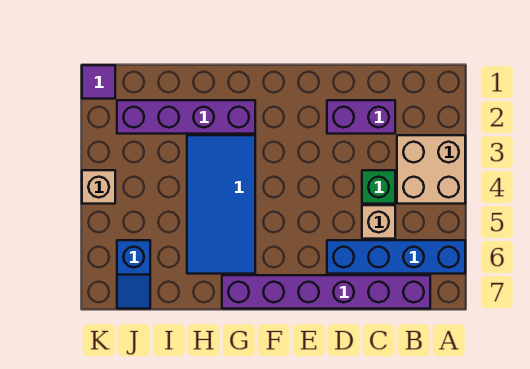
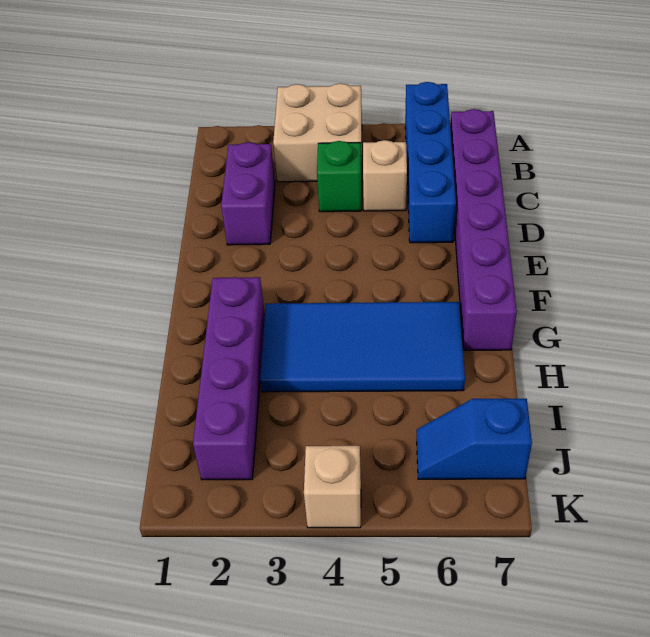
blue slope J6:J7 level 1 top 6 -> blue slope J6:J7 level 1 top 7
purple tile K1 level 1 -> none

